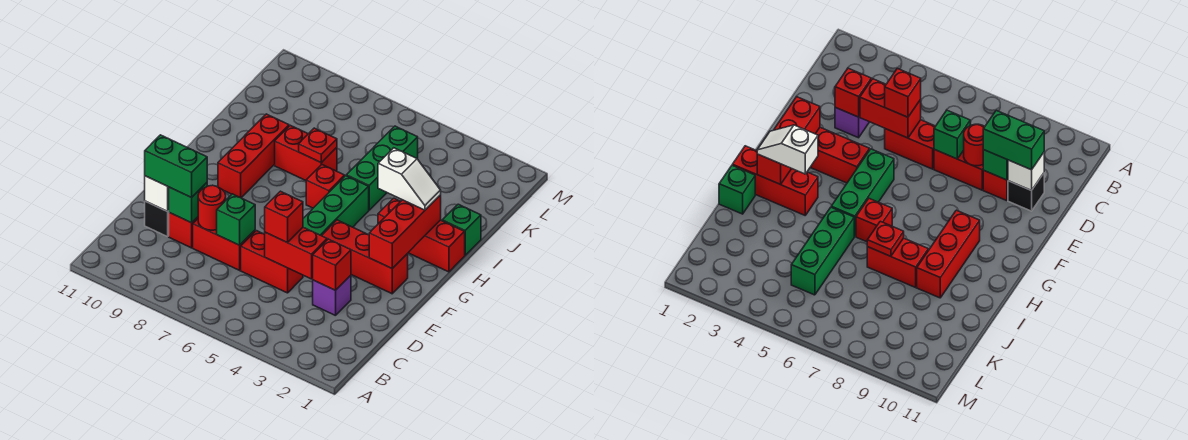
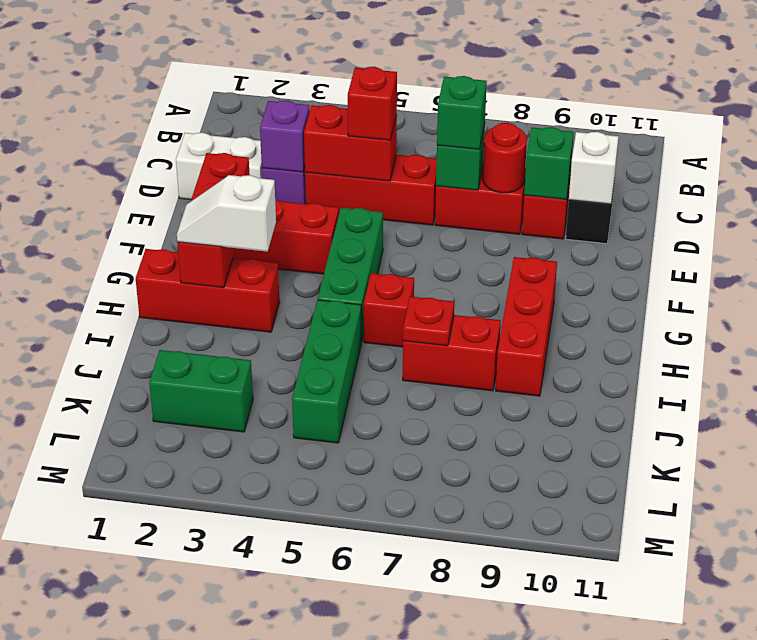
none -> white brick D1:D2 level 1
red brick D3 level 2 -> purple brick D3 level 2
red brick D5:D6 level 1 -> red brick D4:D6 level 1
green brick D9:D10 level 3 -> green brick K2:K3 level 1
green brick I1 level 1 -> green brick D7 level 3

